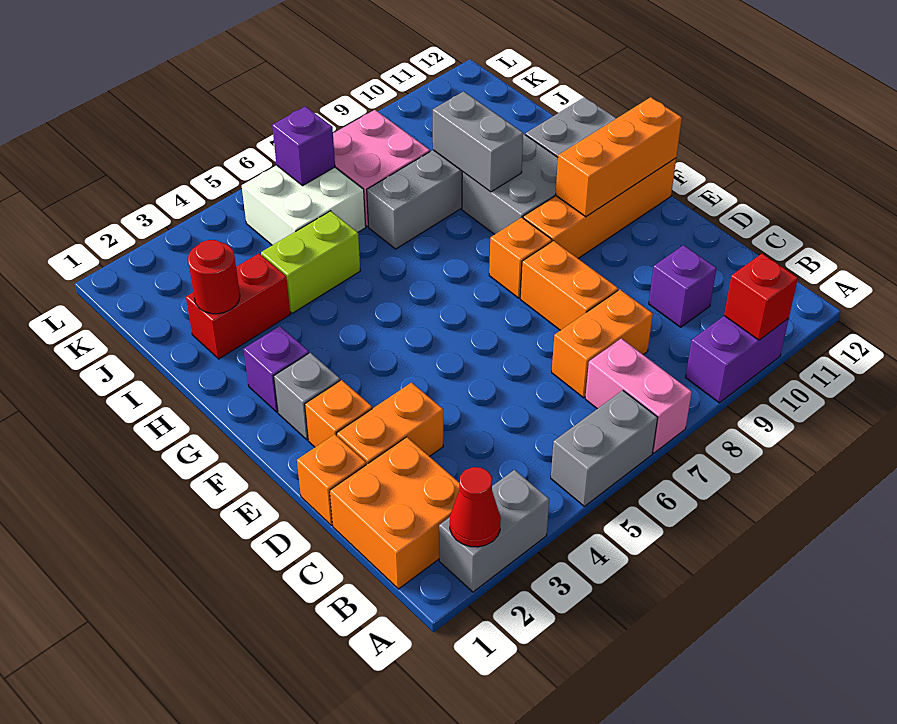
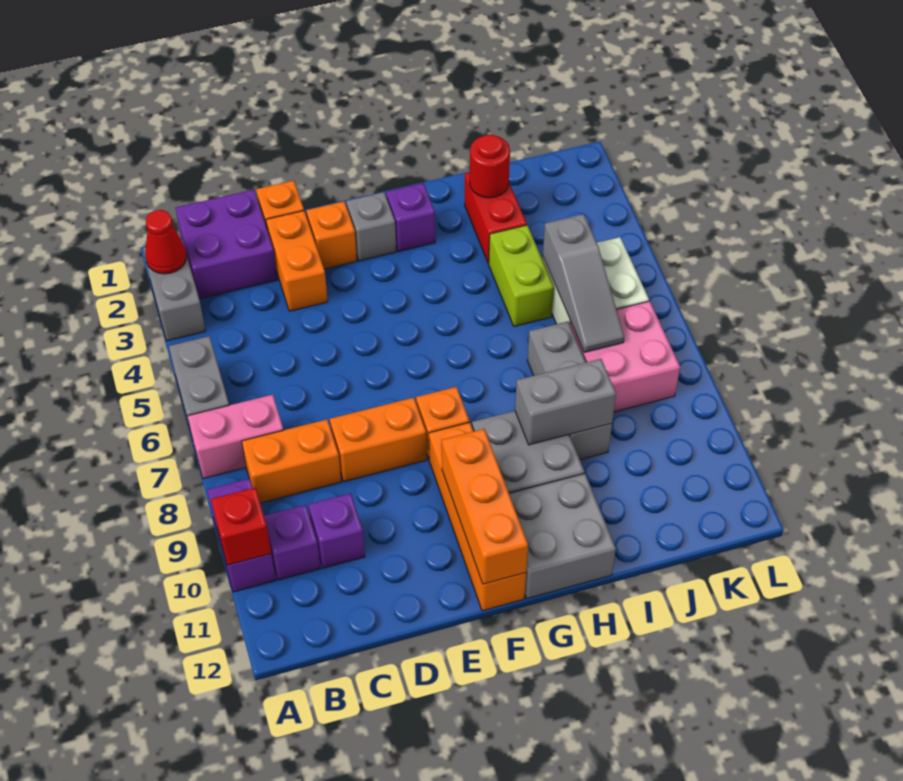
orange brick B1:C2 level 1 -> purple brick B1:C2 level 1
orange brick C7:C8 level 1 -> orange brick B8:C8 level 1
none -> grey slope J5:J7 level 2 top 5
purple brick K6 level 2 -> purple brick B10 level 1

